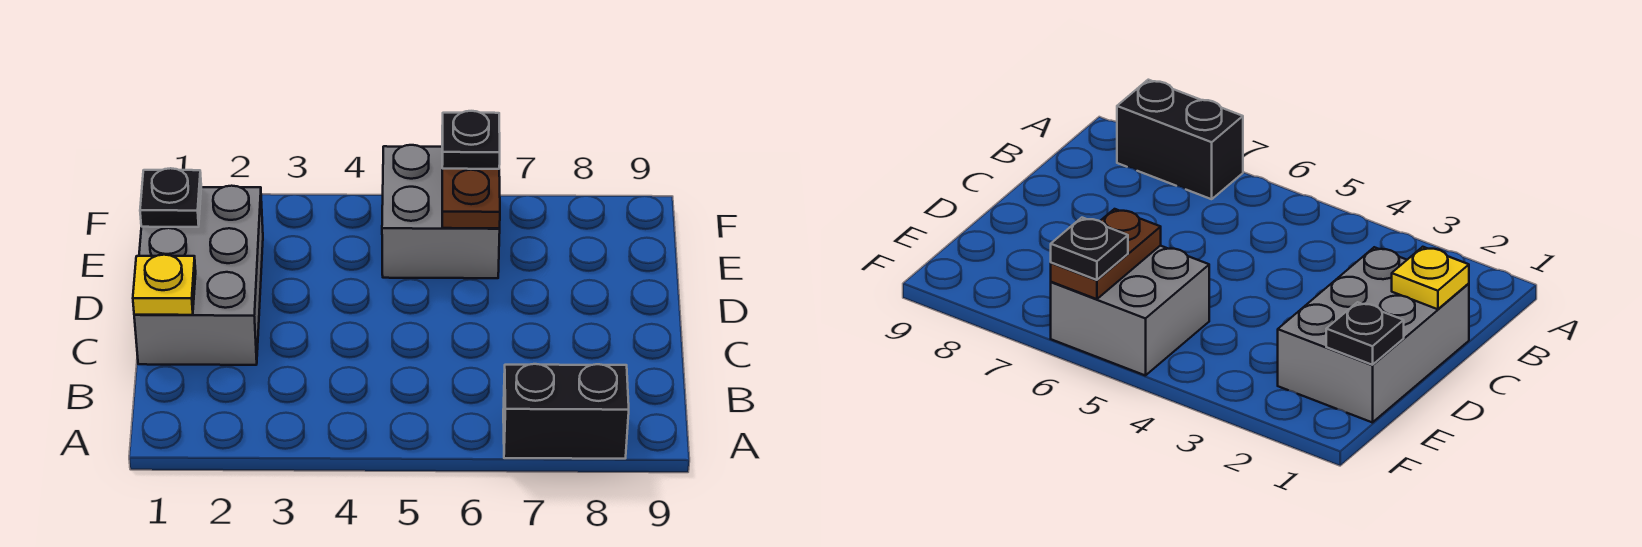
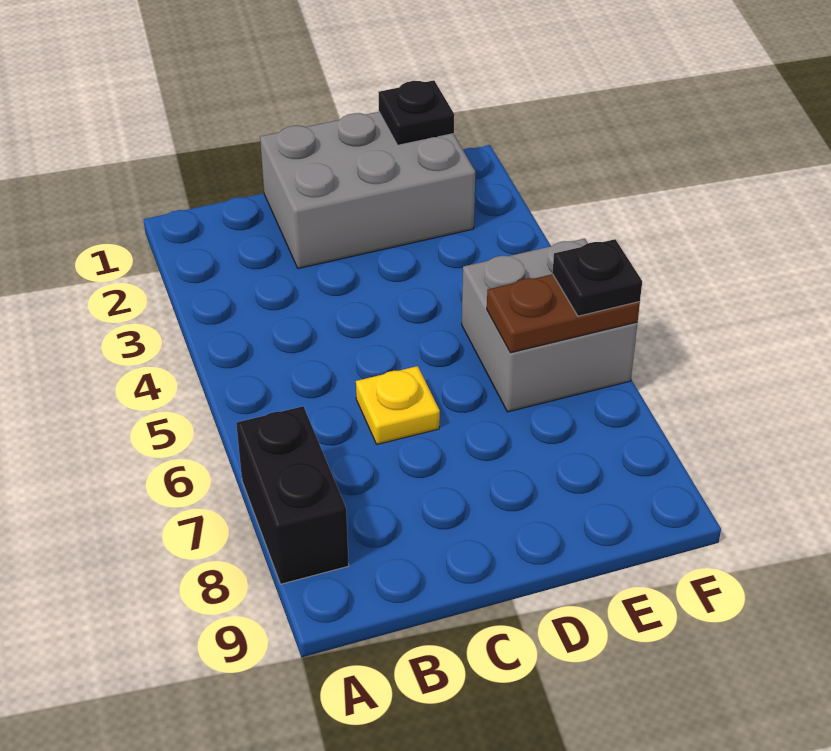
yellow plate C1 level 2 -> yellow plate C6 level 1

